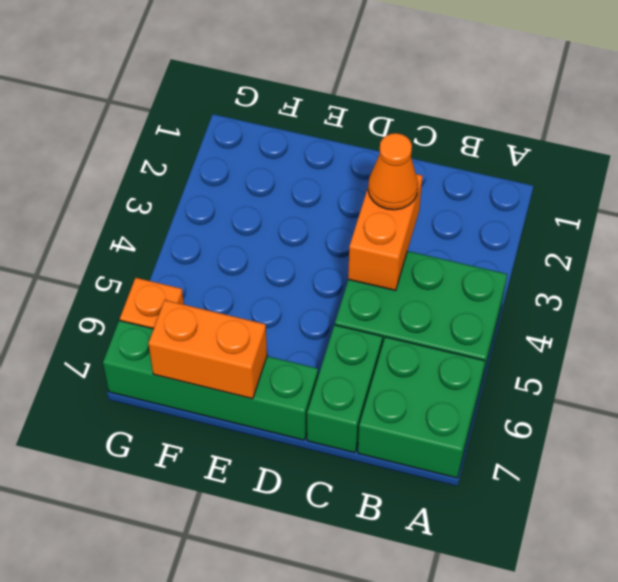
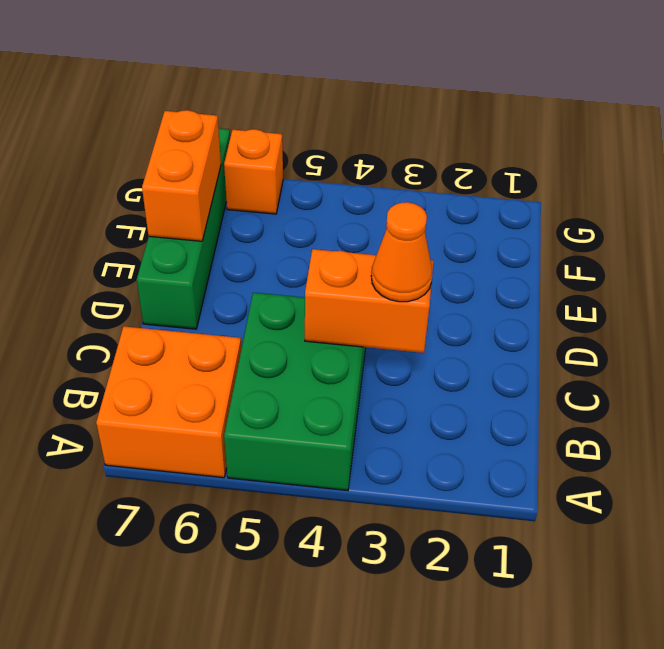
green brick A6:B7 level 1 -> orange brick A6:B7 level 1
green brick C6:C7 level 1 -> none

